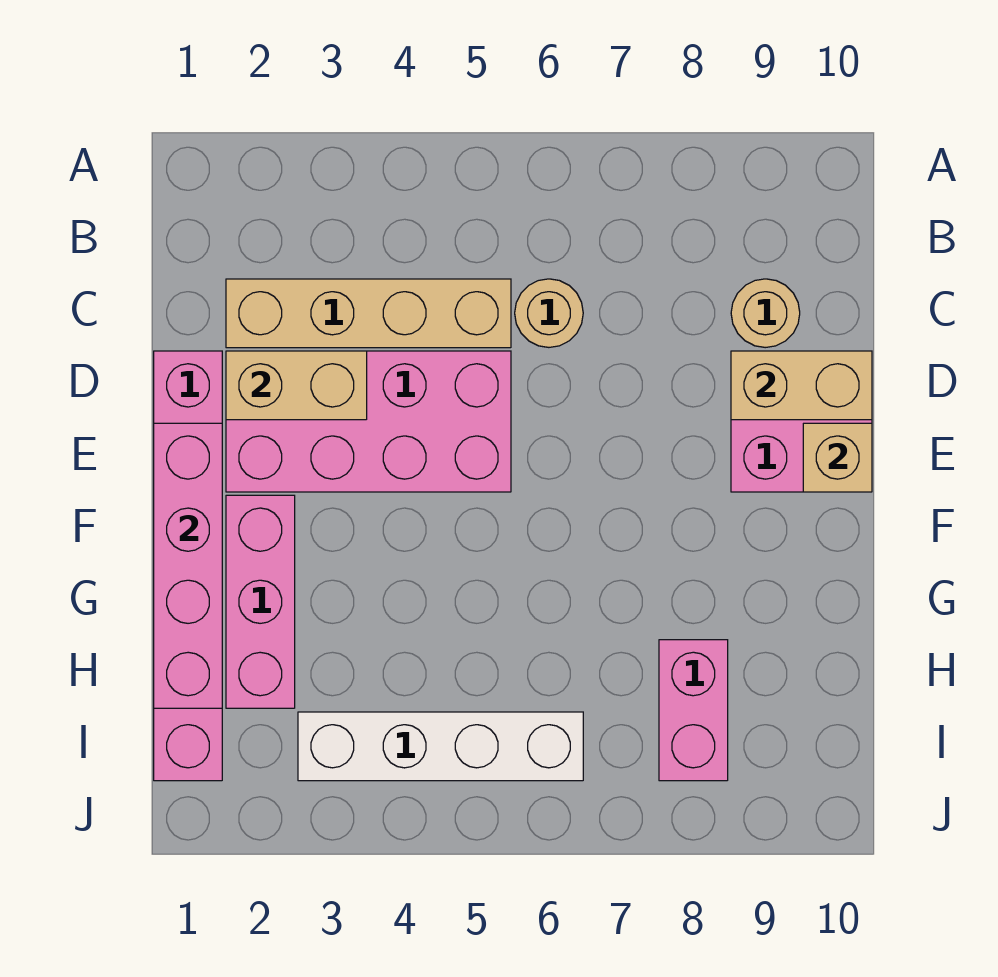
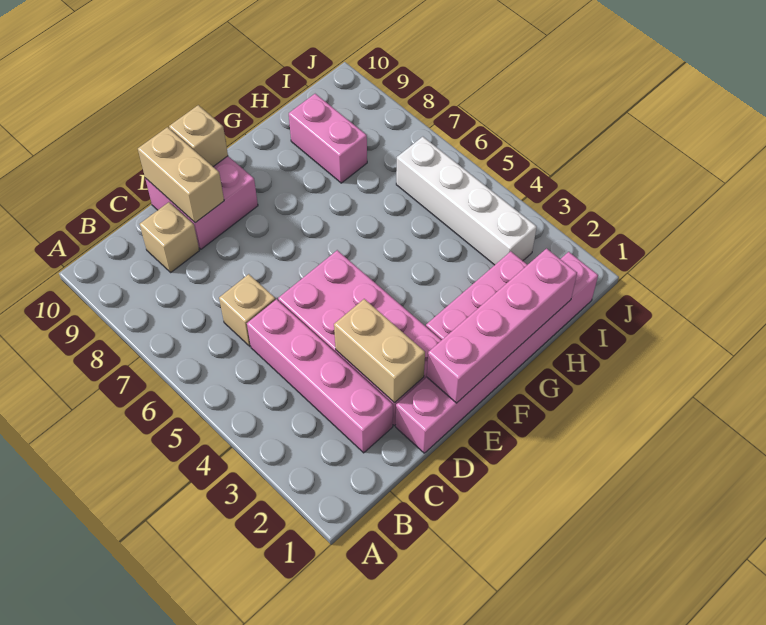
tan brick C2:C5 level 1 -> pink brick C2:C5 level 1
tan round brick C6 level 1 -> tan brick C6 level 1
tan round brick C9 level 1 -> tan brick C9 level 1
pink brick H8:I8 level 1 -> pink brick H8:H9 level 1

